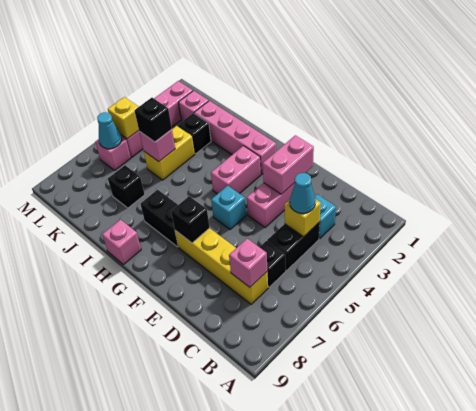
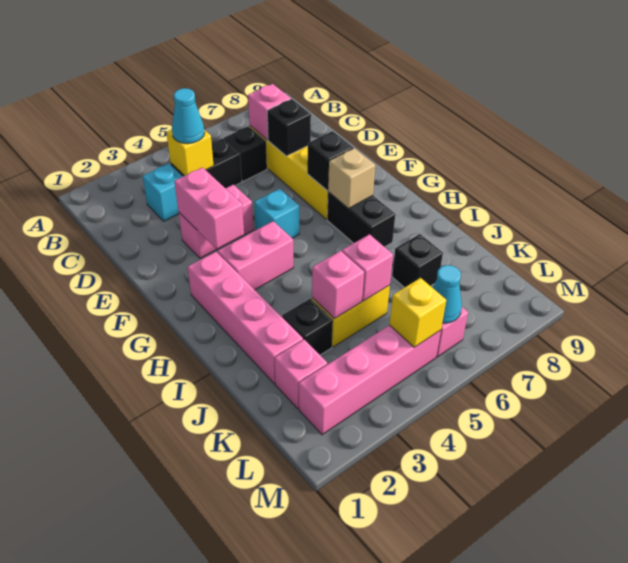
pink brick E2:E3 level 2 -> pink brick E3:F3 level 2
none -> tan brick G7 level 2
pink brick H9 level 1 -> pink brick J4 level 2
black brick J5 level 3 -> black brick D7 level 2

